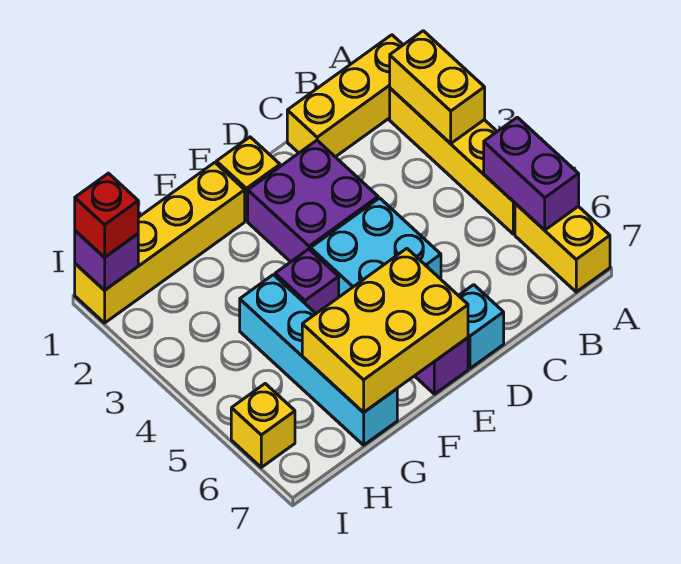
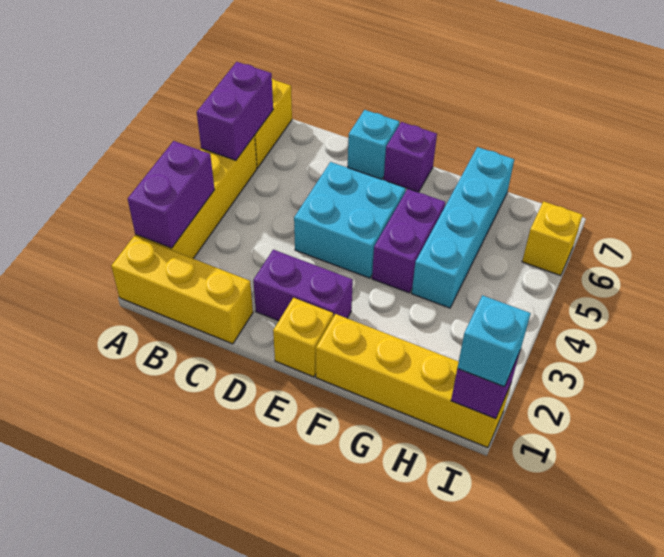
yellow brick A2:A3 level 2 -> purple brick A2:A3 level 2
purple brick D2:E3 level 1 -> purple brick D2:E2 level 1
yellow brick E6:G7 level 2 -> none
purple brick F4 level 1 -> purple brick F4:F5 level 1
red brick I1 level 3 -> cyan brick I1 level 3

